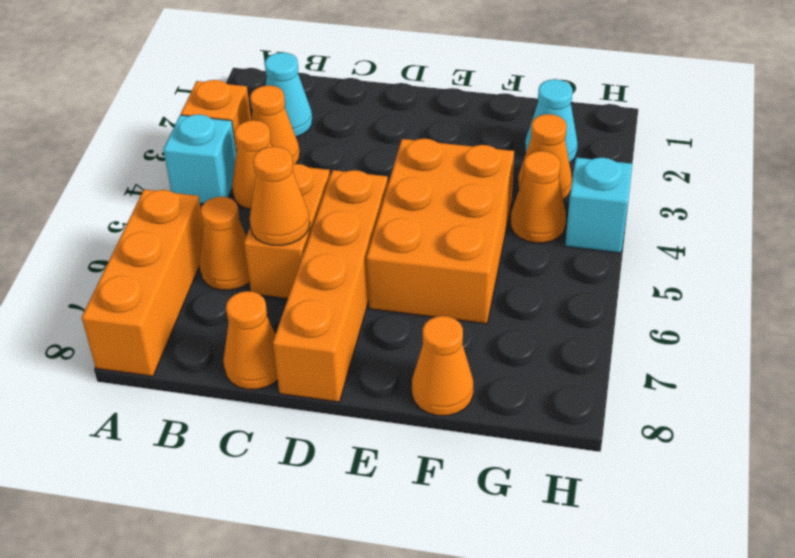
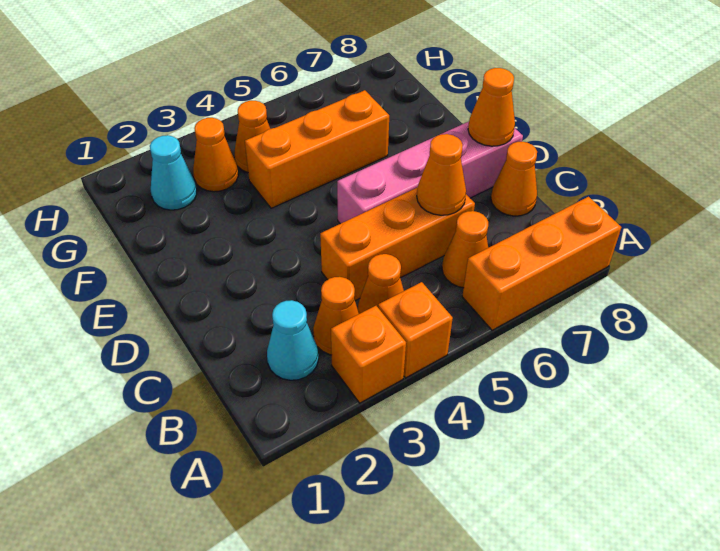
cyan brick A4 level 1 -> orange brick A4 level 1
orange brick C5:C6 level 1 -> orange brick C4:C6 level 1
orange brick D5:D8 level 1 -> pink brick D5:D8 level 1
orange brick E4:F6 level 1 -> orange brick F4:F6 level 1
orange cone F8 level 1 -> orange cone D8 level 2
cyan brick H4 level 1 -> none

